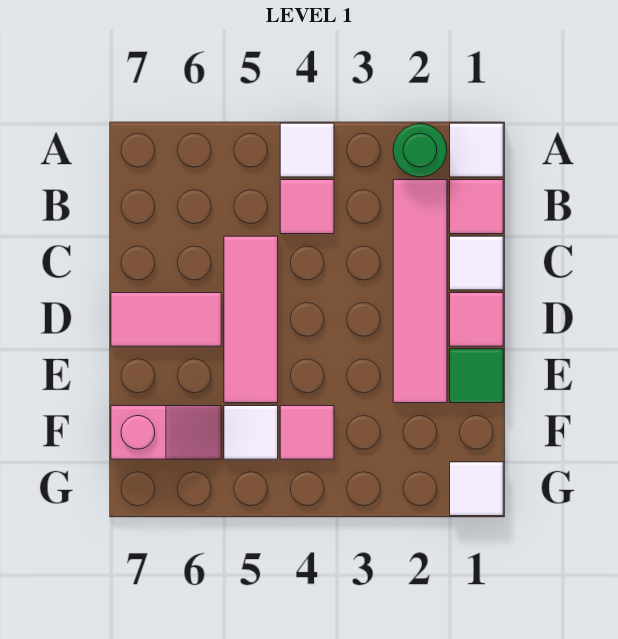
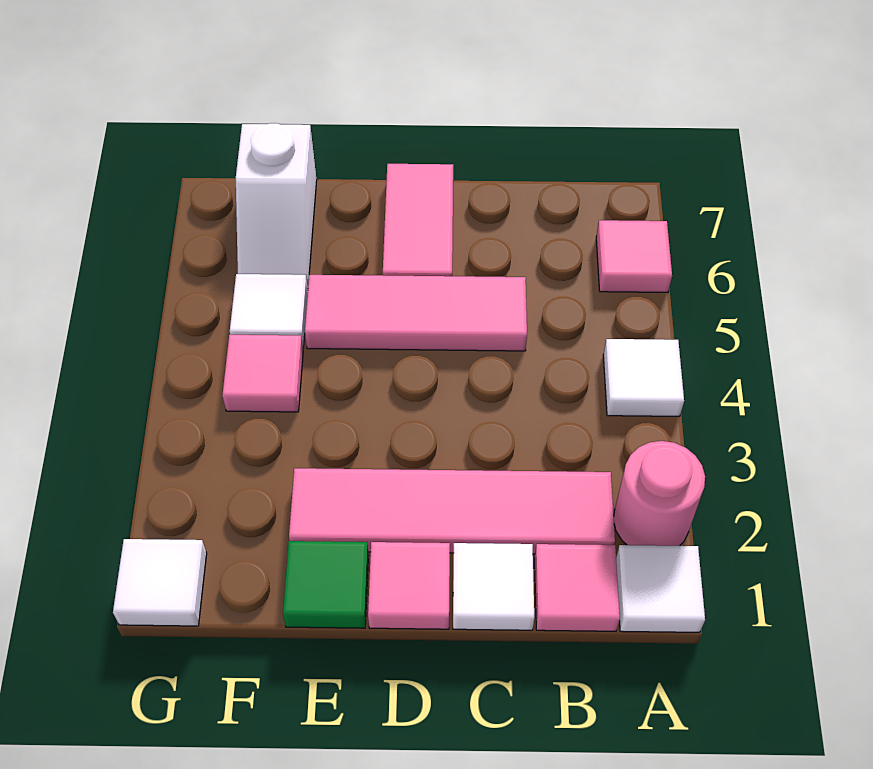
green round brick A2 level 1 -> pink round brick A2 level 1
pink tile B4 level 1 -> pink tile A6 level 1
pink slope F6:F7 level 1 top 7 -> white slope F6:F7 level 1 top 7

